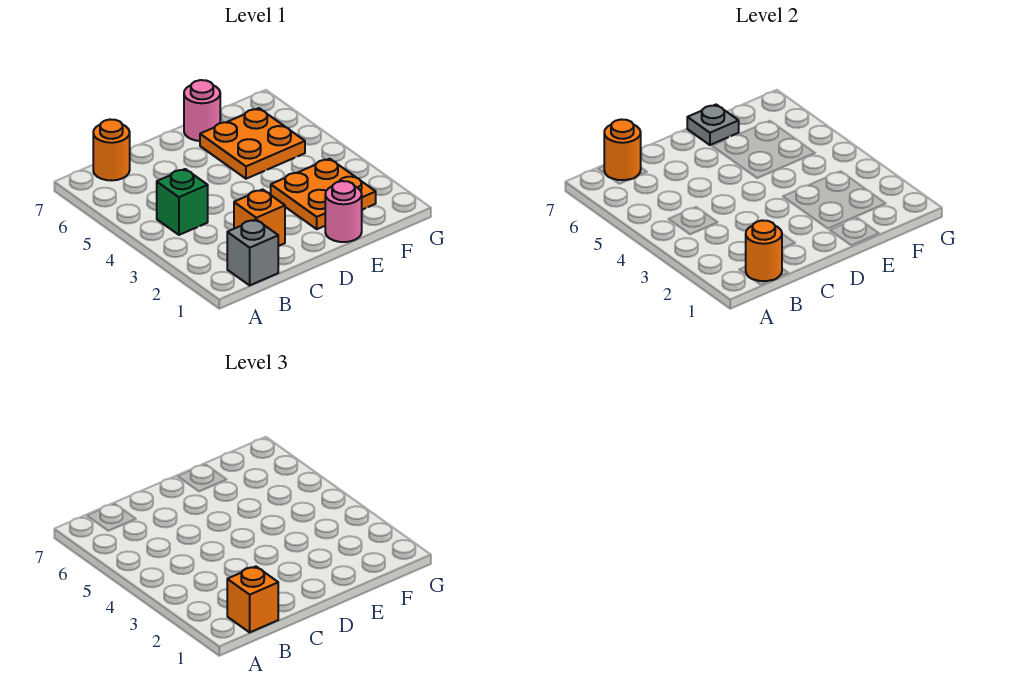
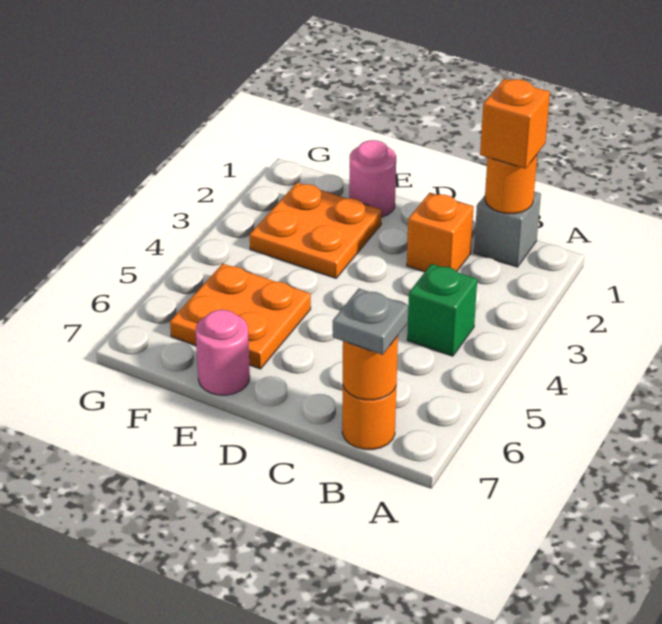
grey plate E7 level 2 -> grey plate B7 level 3

